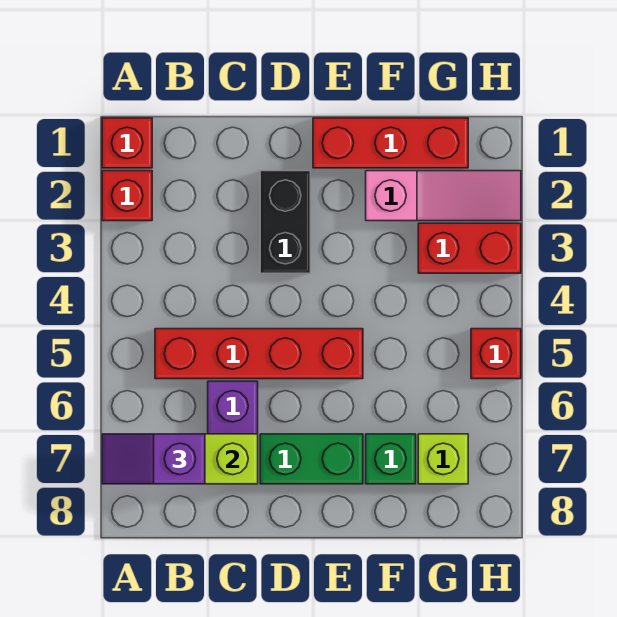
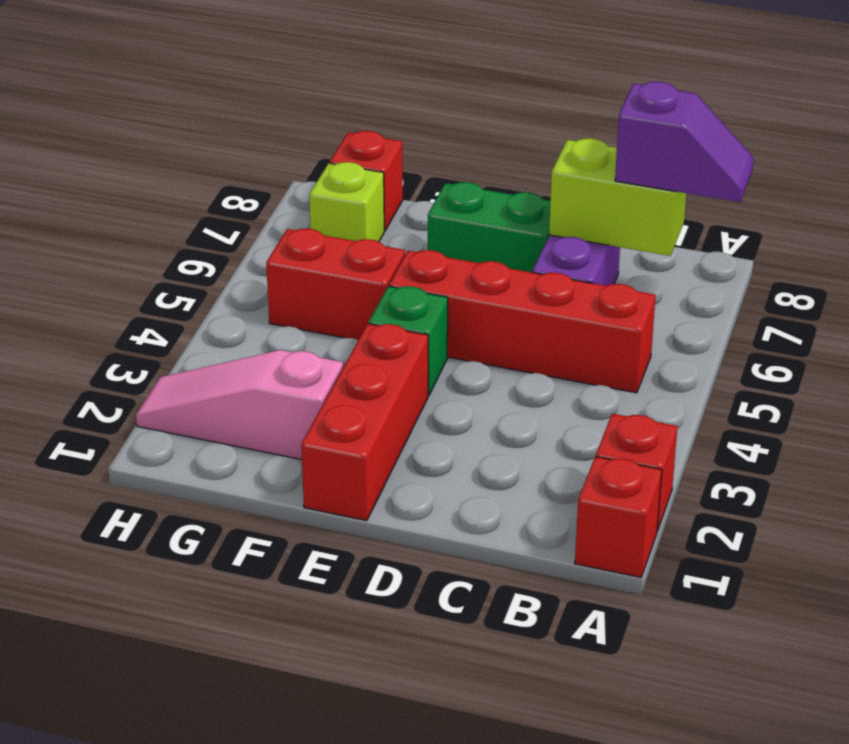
black brick D2:D3 level 1 -> none
red brick E1:G1 level 1 -> red brick E1:E3 level 1
green brick F7 level 1 -> green brick E4 level 1
red brick G3:H3 level 1 -> red brick F5:G5 level 1
red brick H5 level 1 -> red brick G8 level 1

